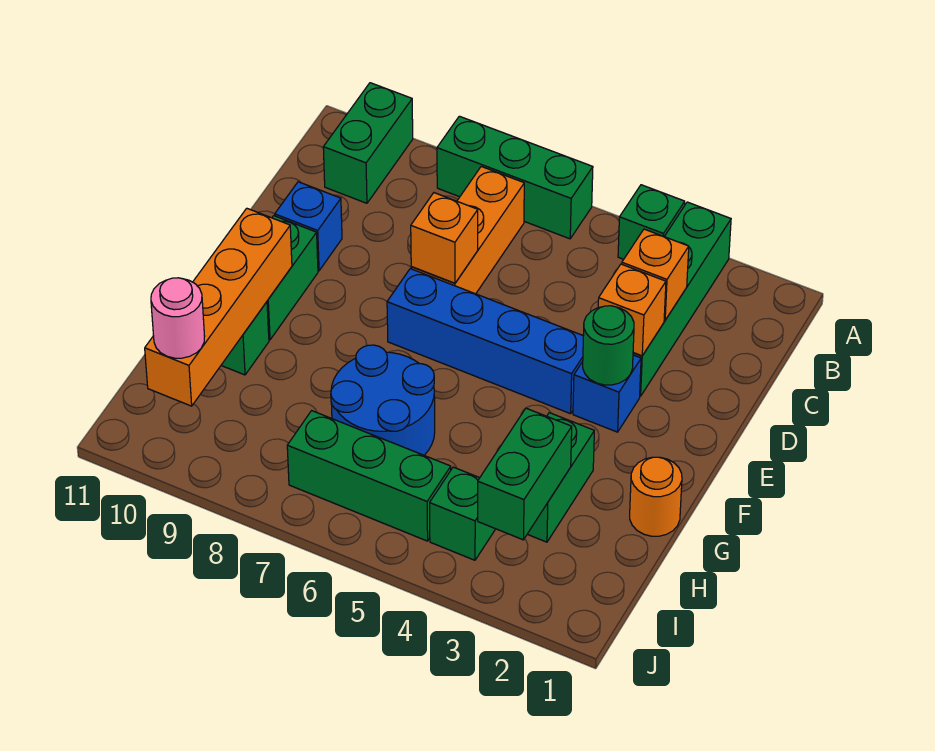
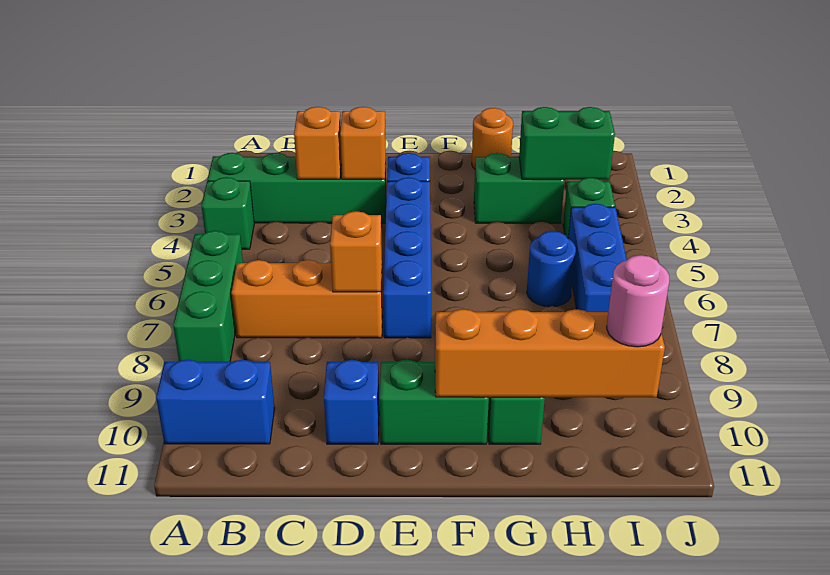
green brick A10:B10 level 1 -> blue brick A10:B10 level 1
green round brick E3 level 2 -> none
blue round brick G6:H7 level 1 -> blue round brick H6 level 1
green brick I5:I7 level 1 -> blue brick I5:I7 level 1

